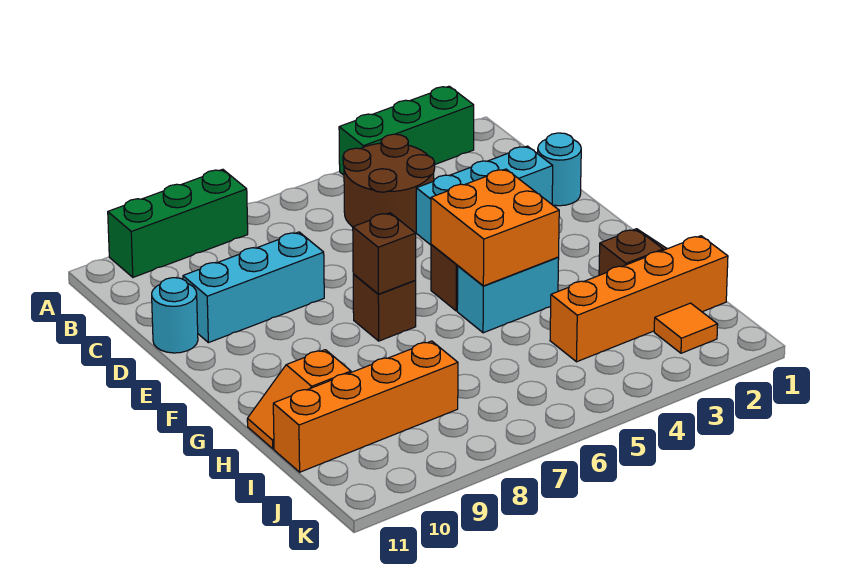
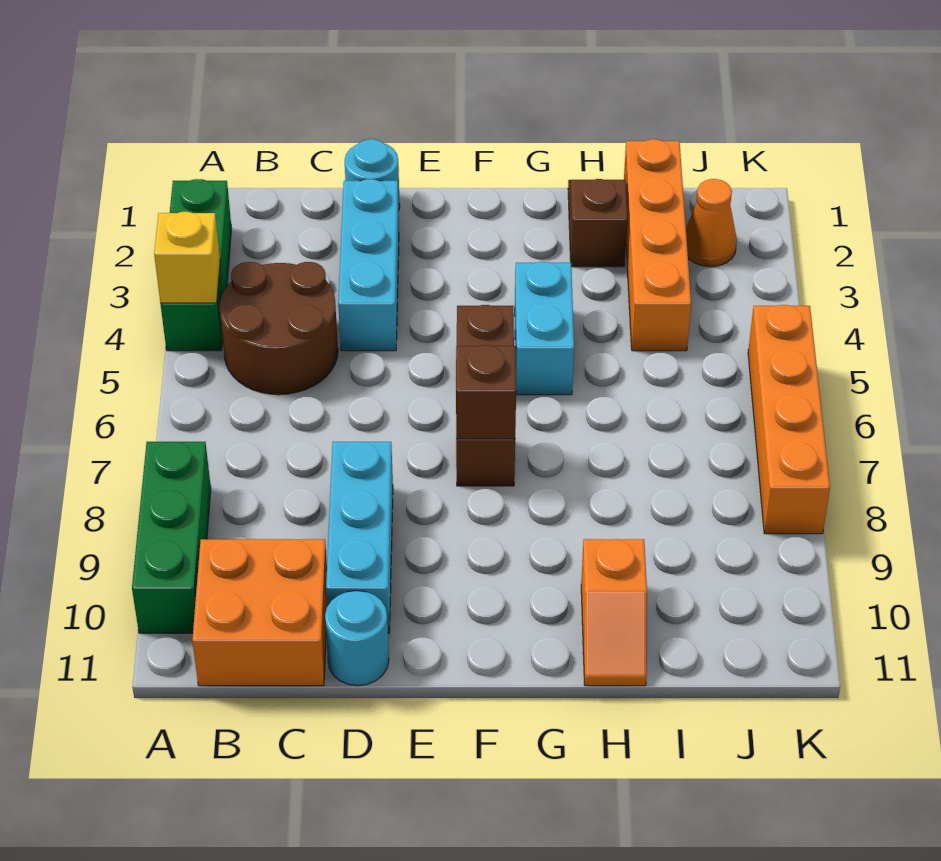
none -> yellow brick A4 level 2
orange brick F4:G5 level 2 -> orange brick B10:C11 level 1
orange brick I8:I11 level 1 -> orange brick K5:K8 level 1
orange tile J2 level 1 -> orange cone J2 level 1

